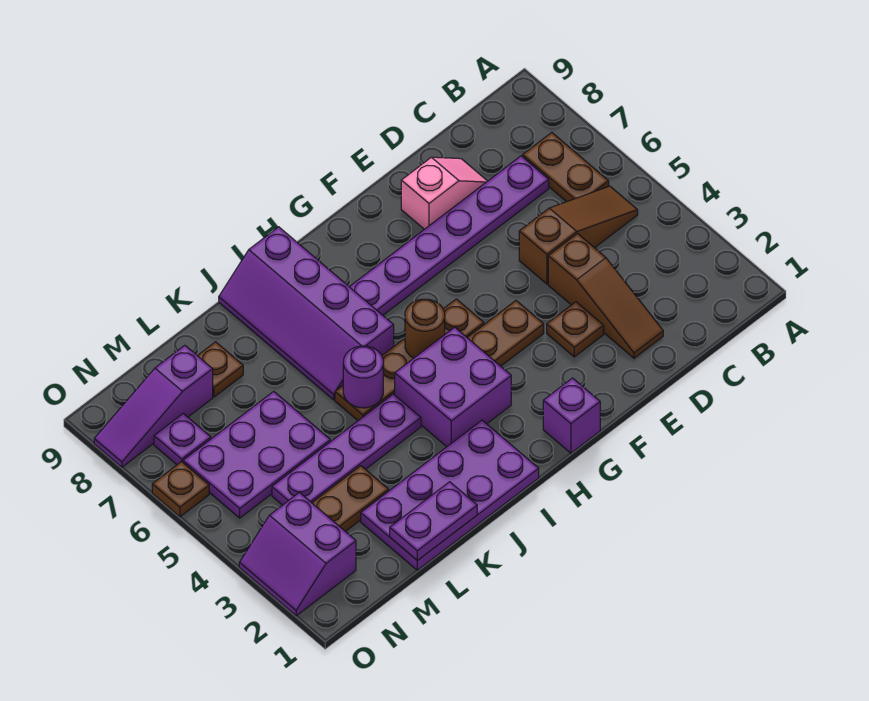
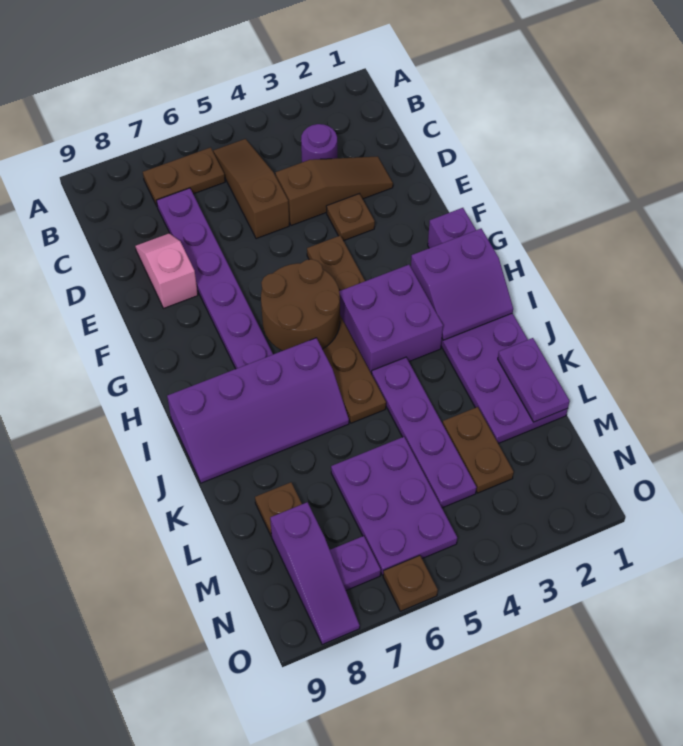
brown round brick H5 level 2 -> brown round brick G5:H6 level 2
purple round brick J5 level 2 -> purple round brick C3 level 1
purple slope N2:O3 level 1 top N -> purple slope H1:I2 level 2 top H

